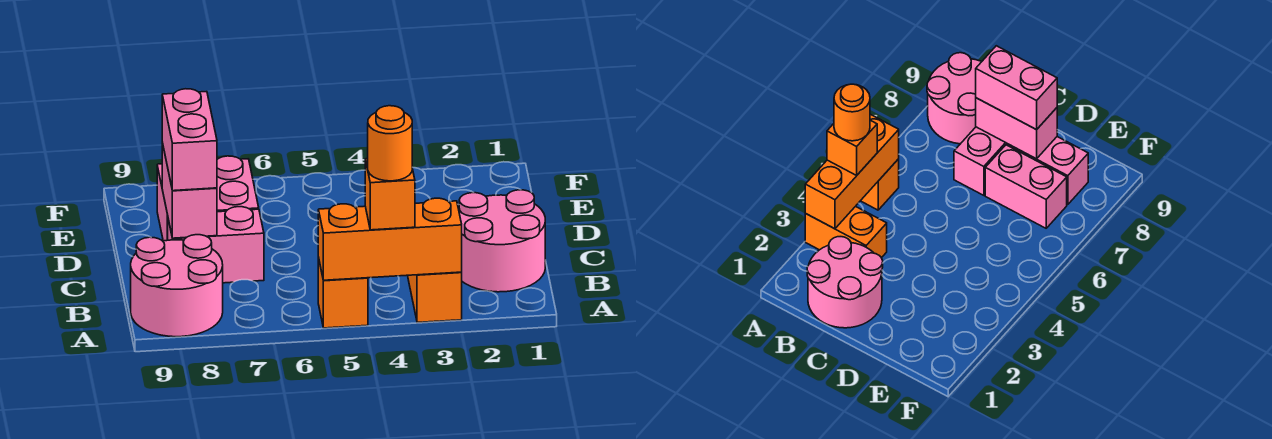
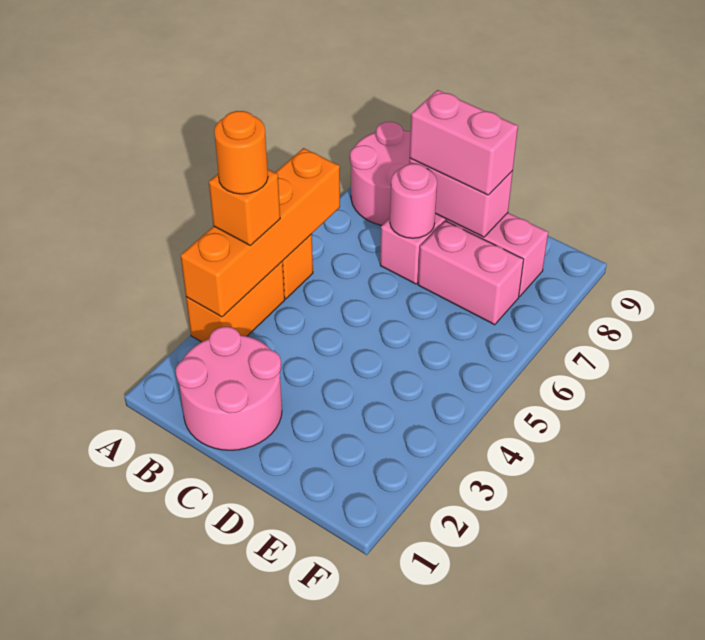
orange brick A3:B3 level 1 -> orange brick A3:A4 level 1
orange brick A3:A5 level 2 -> orange brick A3:A6 level 2
none -> pink round brick C7 level 2

